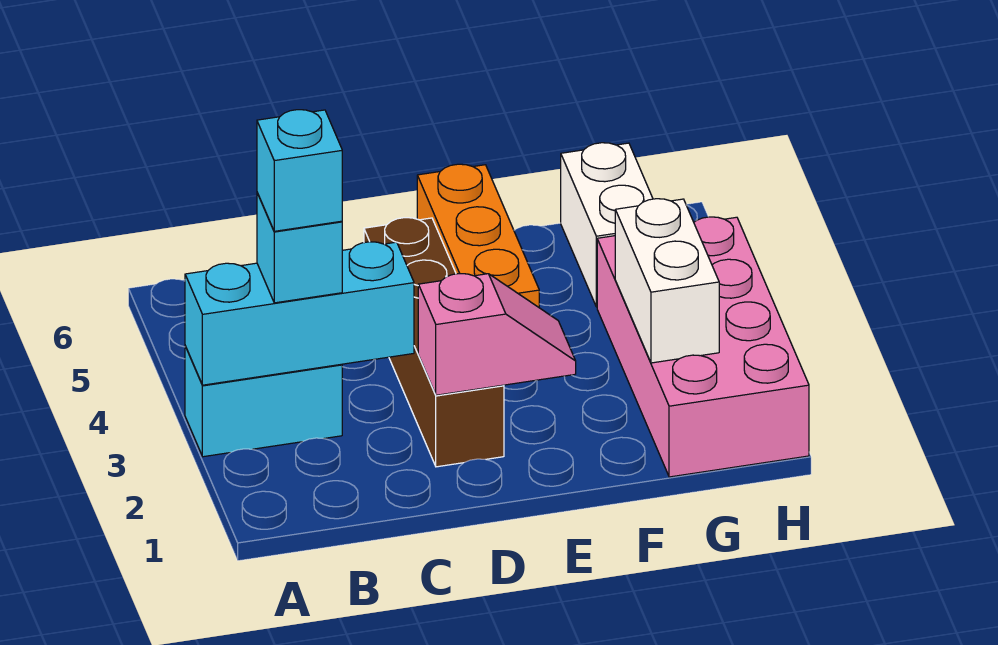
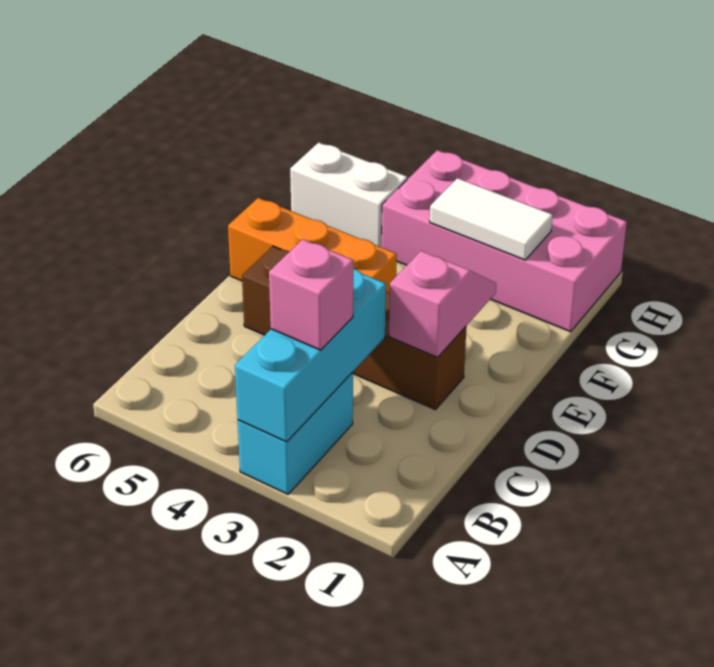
cyan brick B3 level 3 -> pink brick B3 level 3
cyan brick B3 level 4 -> none
white brick G2:G3 level 2 -> white tile G2:G3 level 2

